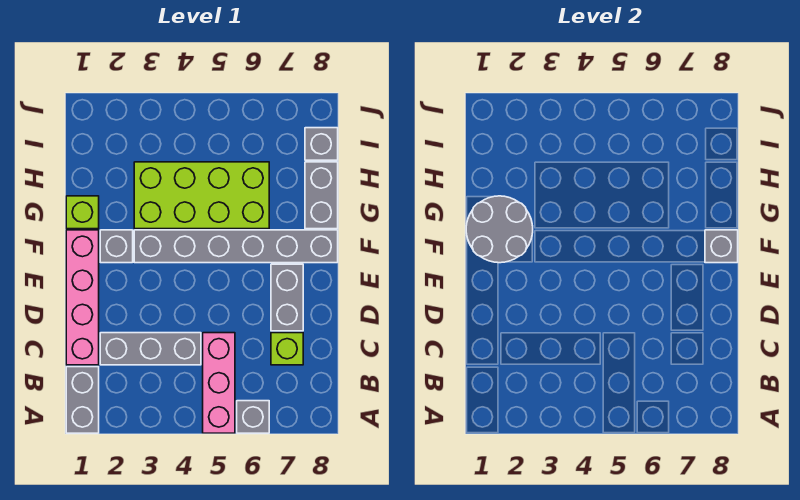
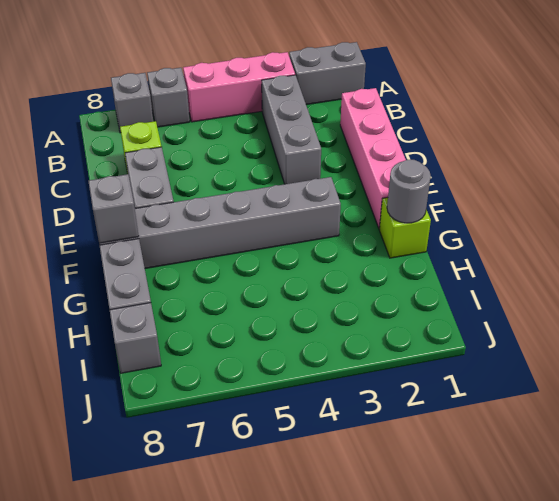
grey brick A1:B1 level 1 -> grey brick A1:A2 level 1
pink brick A5:C5 level 1 -> pink brick A3:A5 level 1
grey brick C2:C4 level 1 -> grey brick B3:D3 level 1
grey round brick F1:G2 level 2 -> grey round brick G1 level 2
grey brick F2 level 1 -> grey brick A7 level 1
lime brick G3:H6 level 1 -> none

